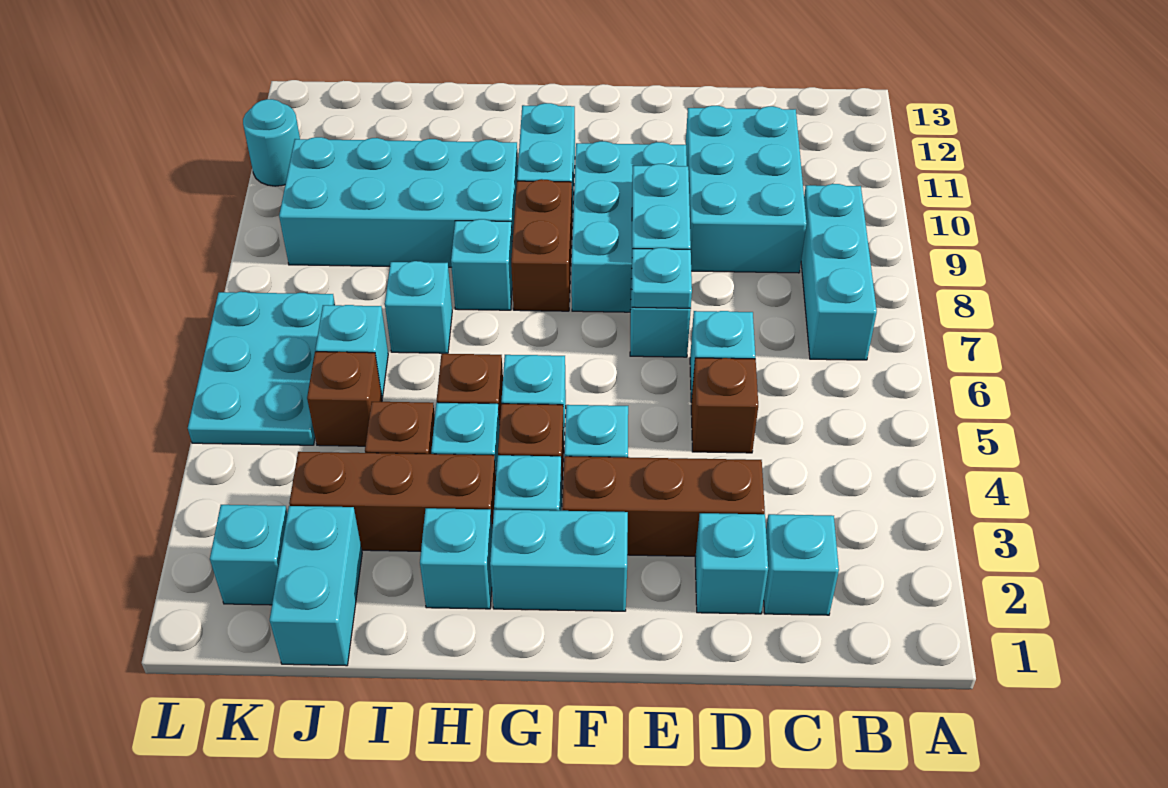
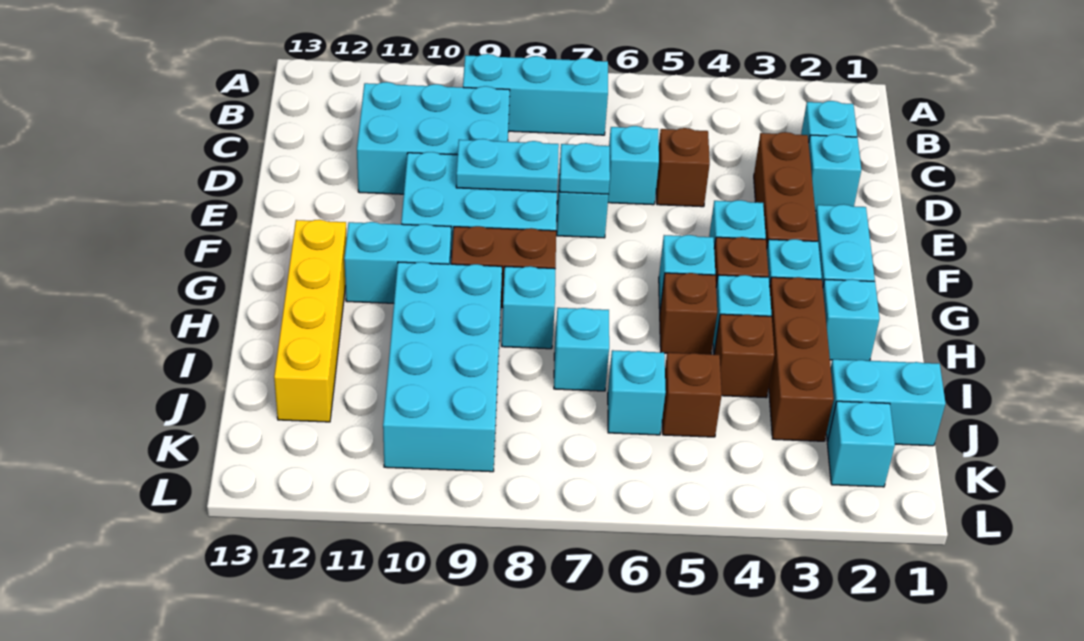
none -> yellow brick G12:J12 level 1
cyan plate K5:L7 level 1 -> none
cyan round brick L11 level 1 -> none

